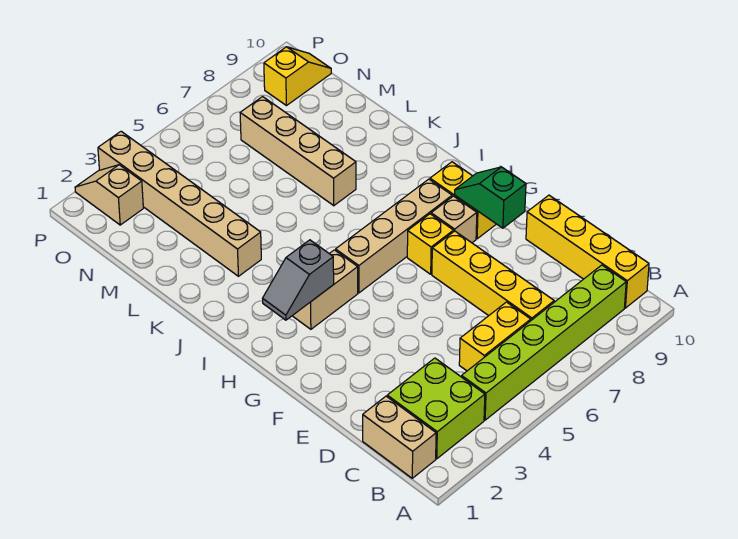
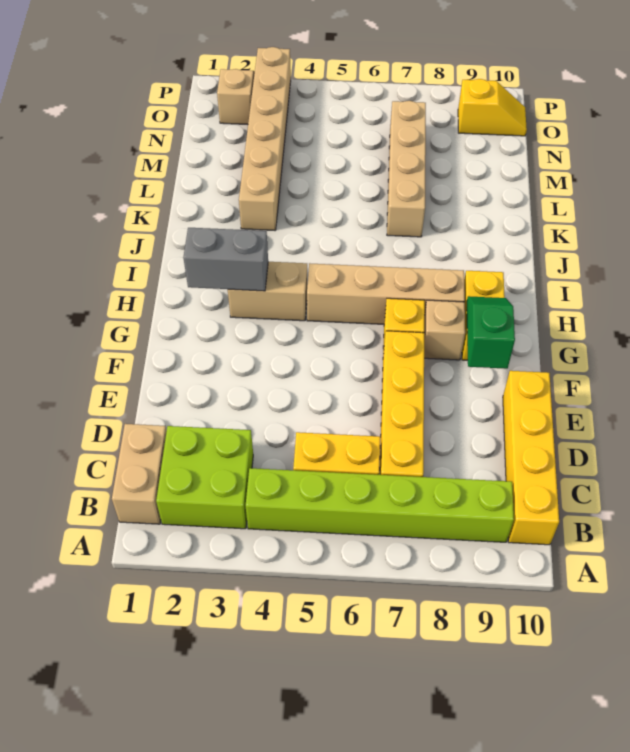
grey slope H2:H3 level 2 top 3 -> grey brick H2:H3 level 2

